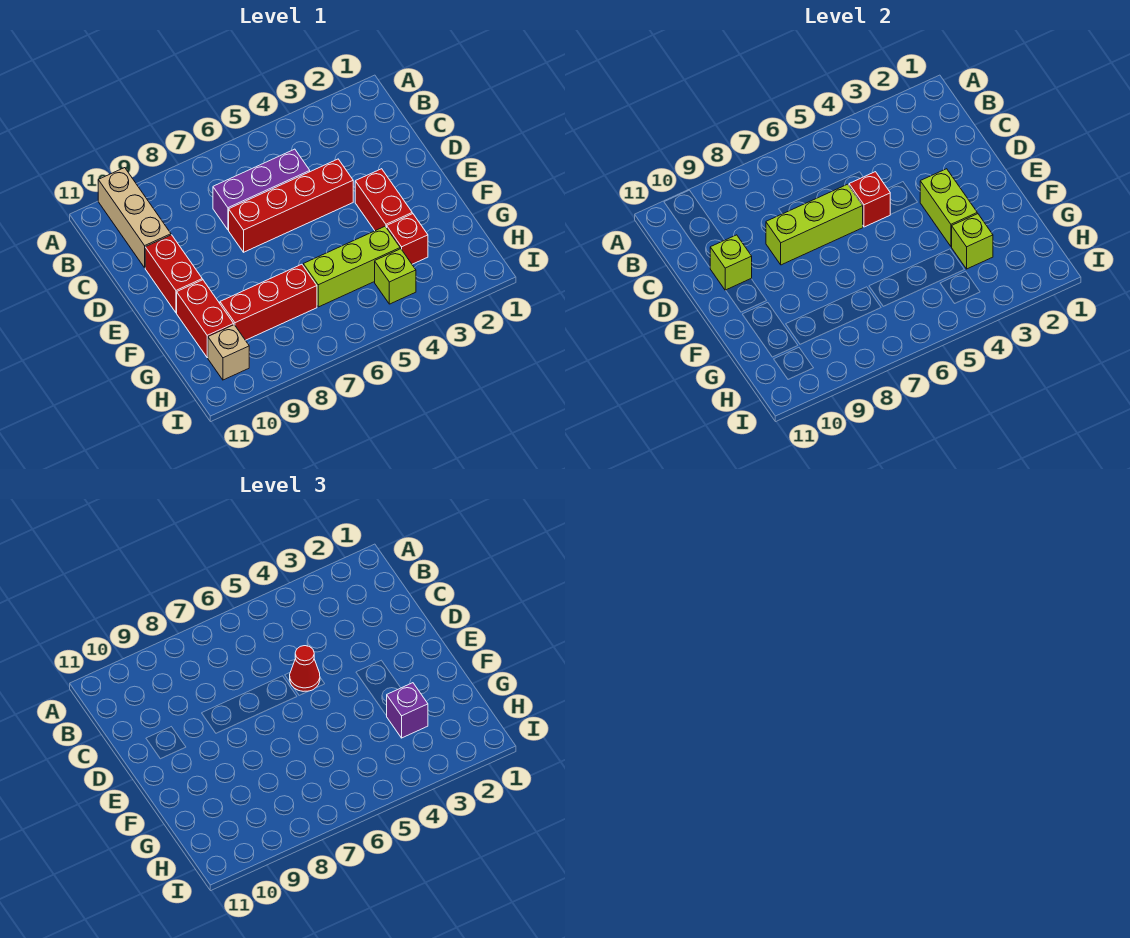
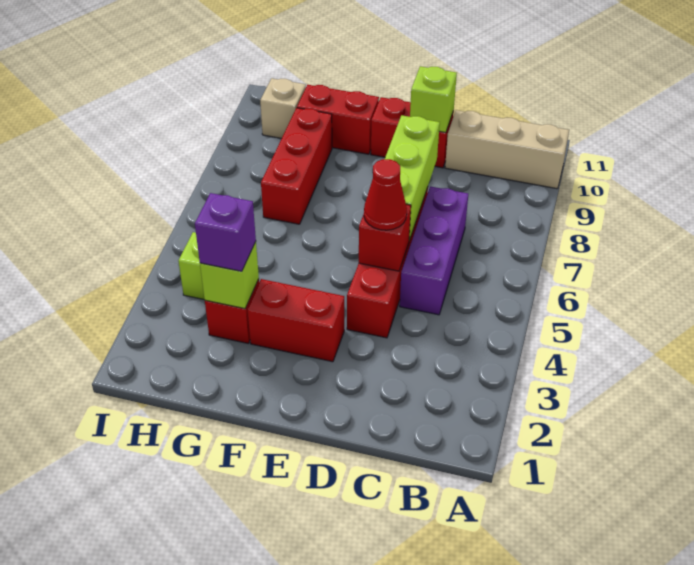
lime brick E3:F3 level 2 -> none
lime brick G4:G6 level 1 -> none

